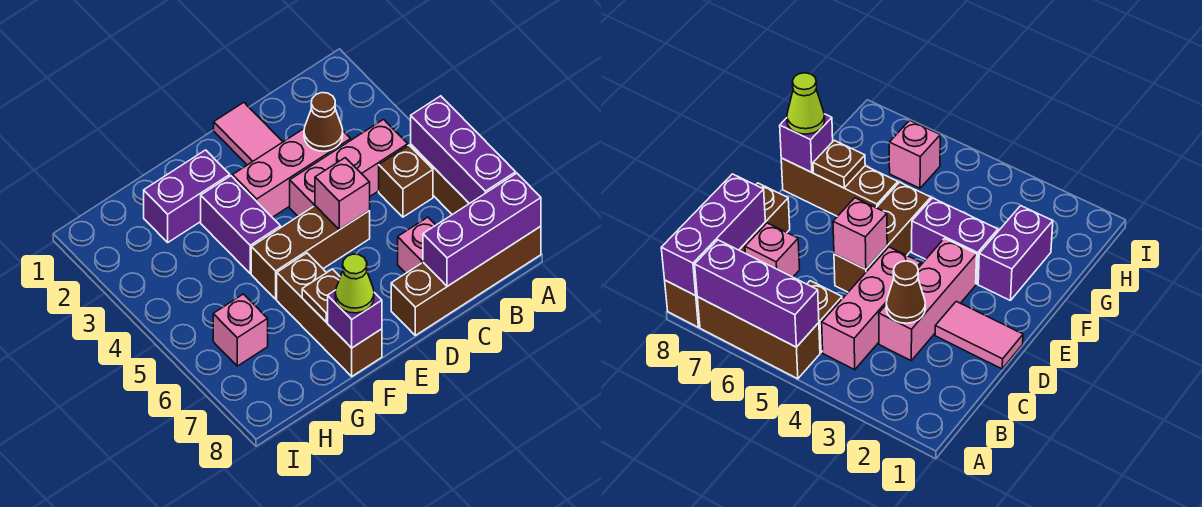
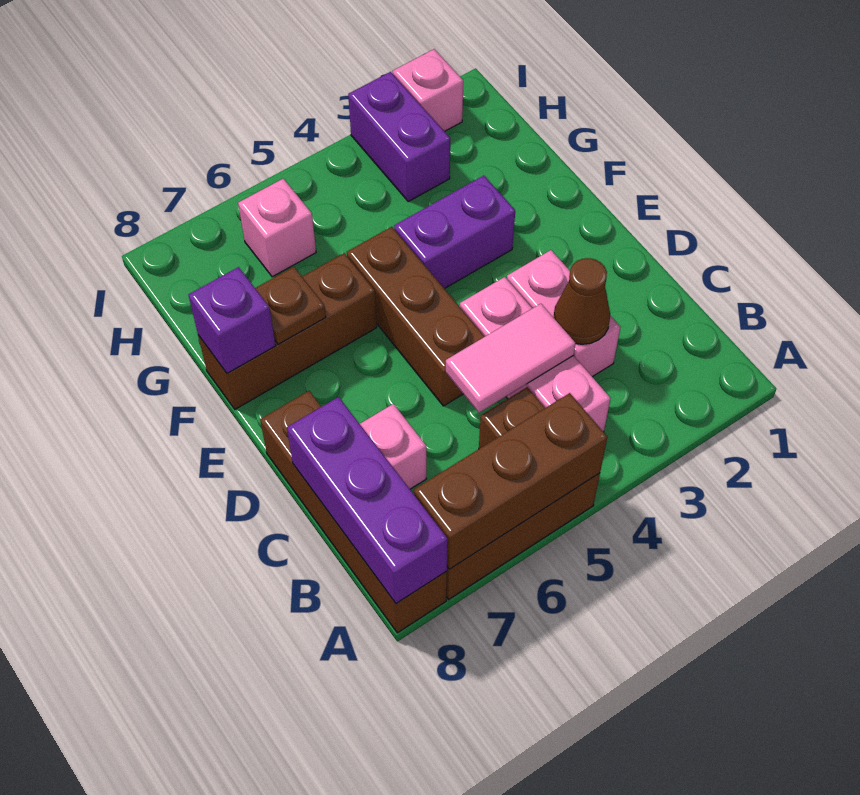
purple brick A5:A7 level 2 -> brown brick A5:A7 level 2
pink brick C3:E3 level 1 -> pink brick C3:D3 level 1
pink tile D1:D2 level 1 -> pink tile C4:C5 level 2
pink brick D5 level 2 -> pink brick I2 level 1
purple brick F2:G2 level 1 -> purple brick H3:I3 level 1
lime cone F8 level 3 -> none

